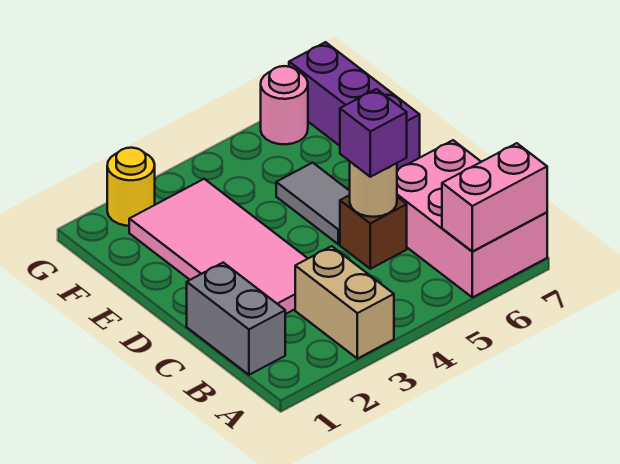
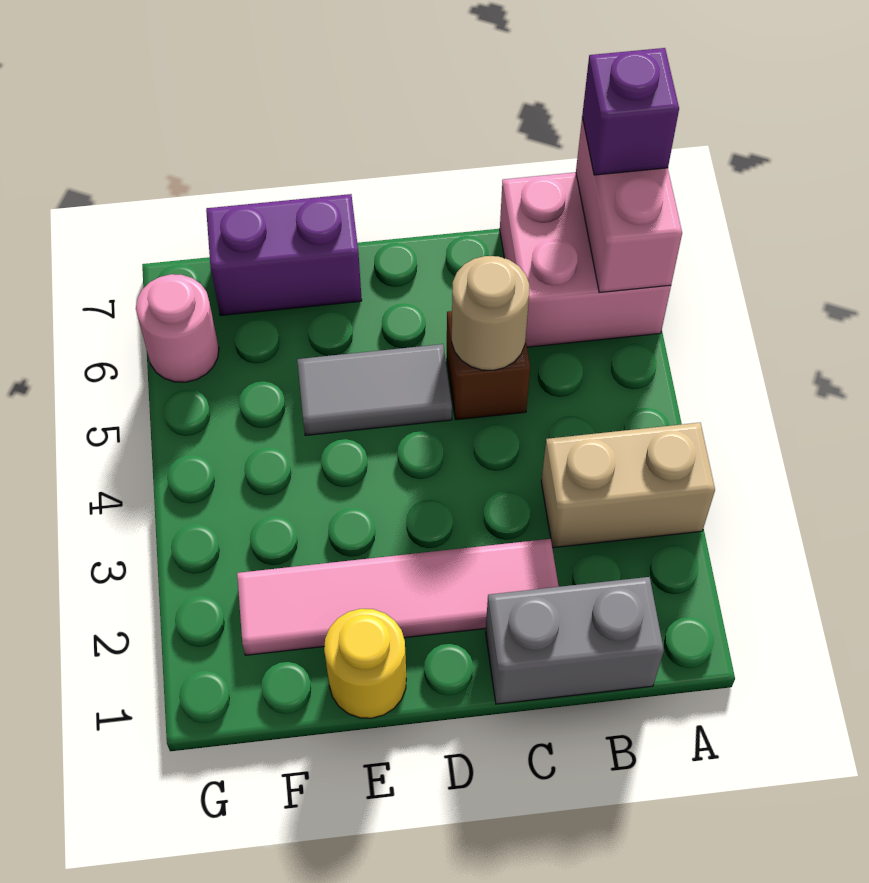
pink brick A6:C7 level 1 -> pink brick A6:B7 level 1
pink tile C2:F3 level 1 -> pink tile C2:F2 level 1
purple brick C5 level 3 -> purple brick A7 level 3
purple brick E7:G7 level 1 -> purple brick E7:F7 level 1
yellow round brick G2 level 1 -> yellow round brick E1 level 1

